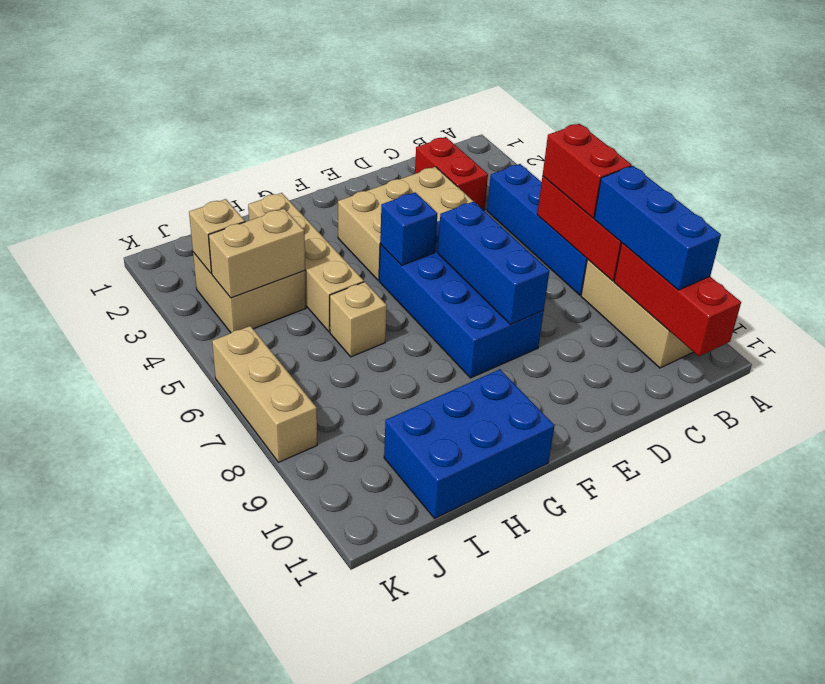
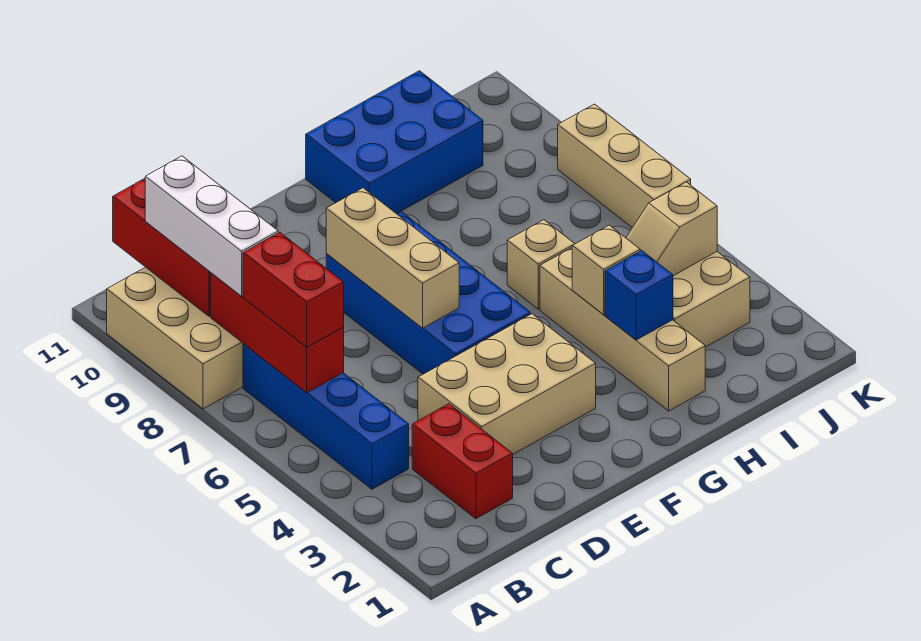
blue brick B8:B10 level 3 -> white brick B8:B10 level 3
blue brick E6:E8 level 2 -> tan brick E6:E8 level 2
blue brick F5 level 2 -> blue brick H3 level 2
tan brick I4:J4 level 2 -> tan slope I4:J4 level 2 top J
tan brick J3 level 2 -> tan brick H4 level 2

